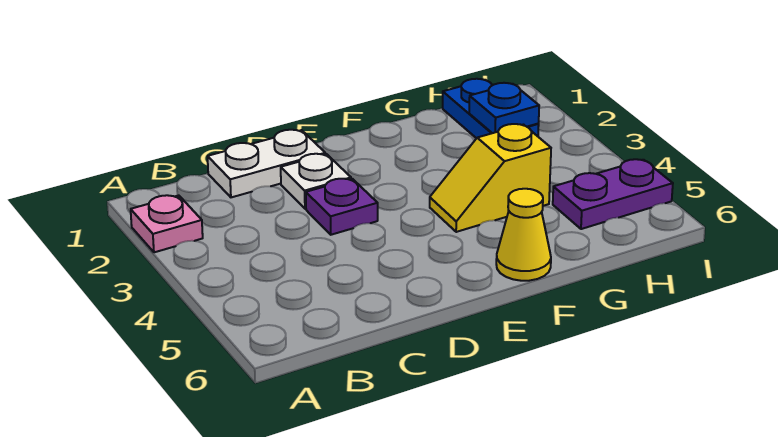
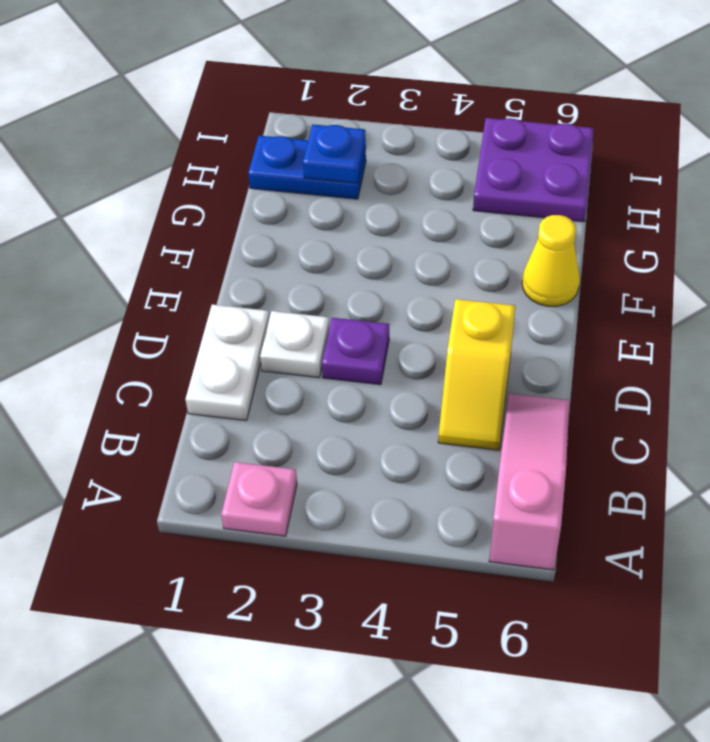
none -> pink slope A6:C6 level 1 top A
yellow slope F4:G4 level 1 top G -> yellow slope C5:D5 level 1 top D
purple plate H5:I5 level 1 -> purple plate H5:I6 level 1

